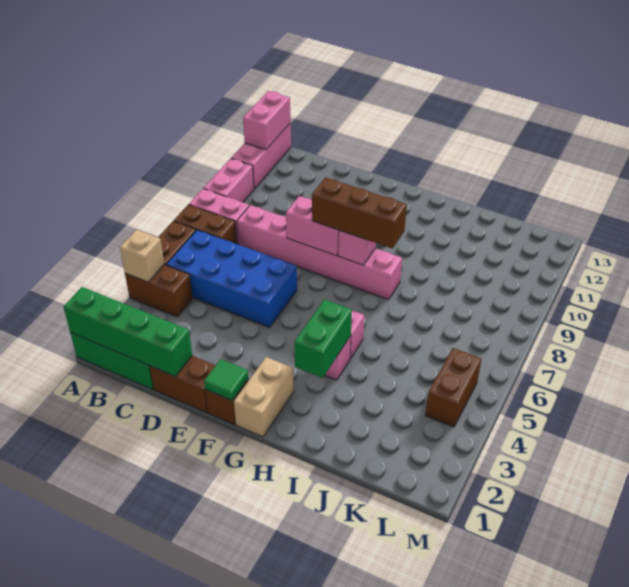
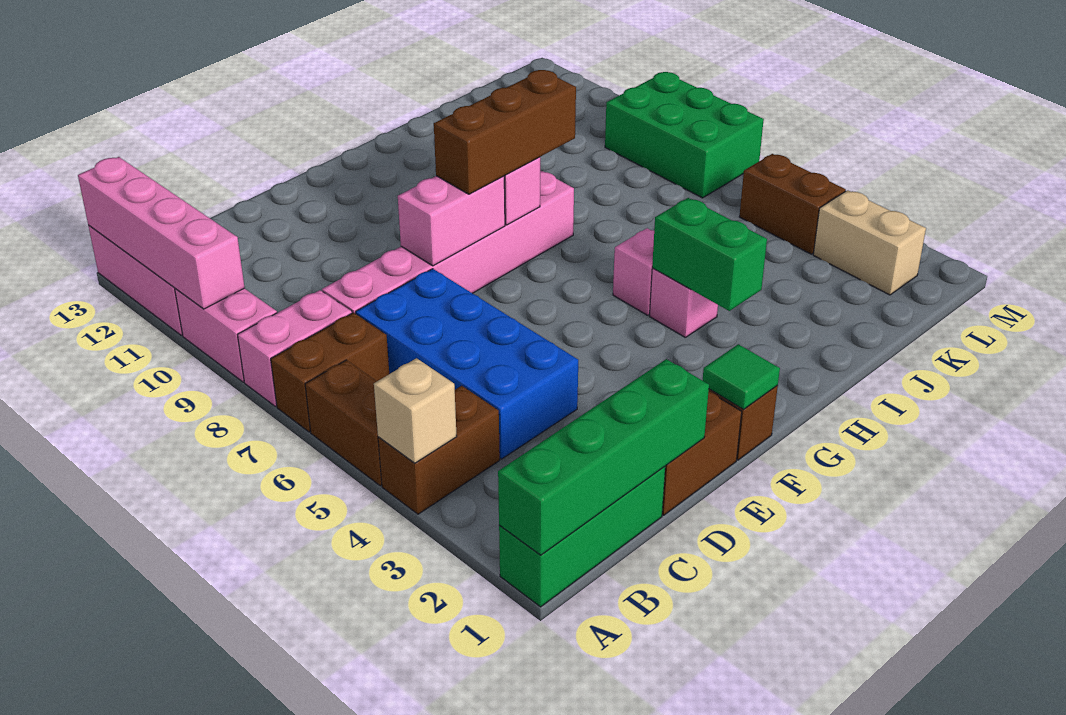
pink brick A12:A13 level 2 -> pink brick A10:A13 level 2
blue brick B5:E6 level 1 -> blue brick C4:D7 level 1
tan brick G1:G2 level 1 -> tan brick L2:L3 level 1
none -> green brick L7:M9 level 1

